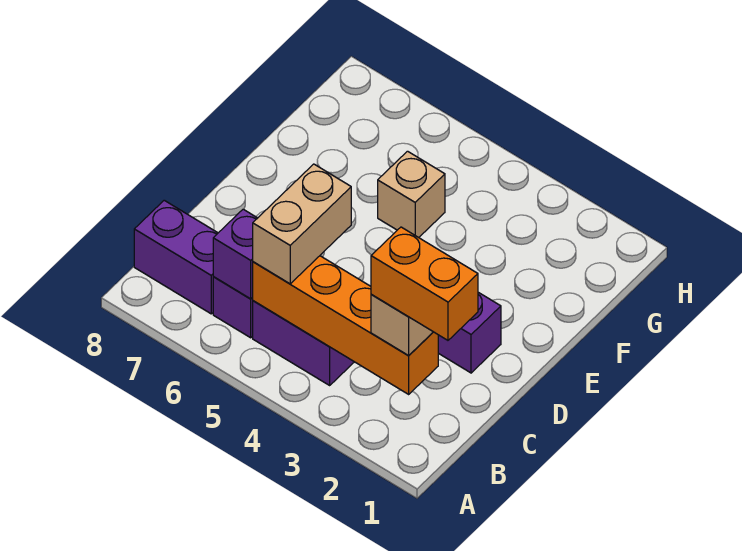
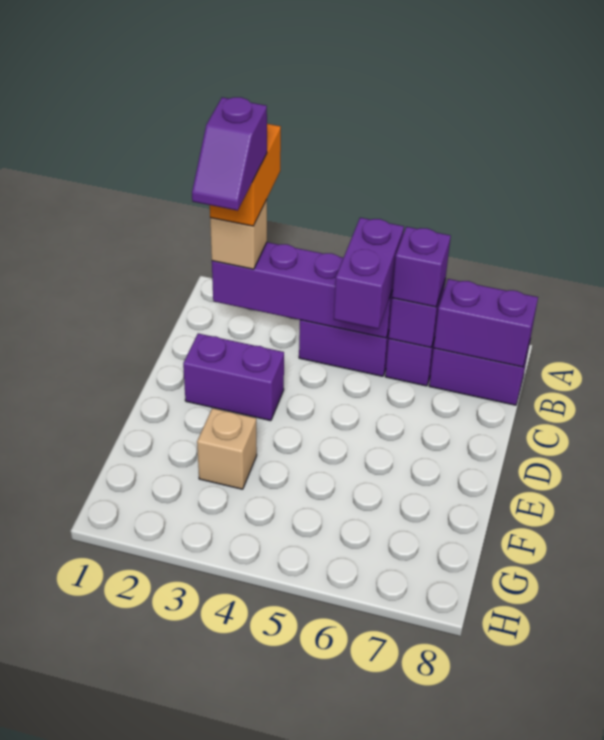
orange brick B1:B2 level 4 -> orange brick A2:B2 level 4
orange brick B2:B5 level 2 -> purple brick B2:B5 level 2
none -> purple slope B2:C2 level 5 top B
tan brick B5:C5 level 3 -> purple brick B5:C5 level 3
none -> purple brick B6 level 3
none -> purple brick B7:B8 level 2
tan brick F5 level 1 -> tan brick F3 level 1

